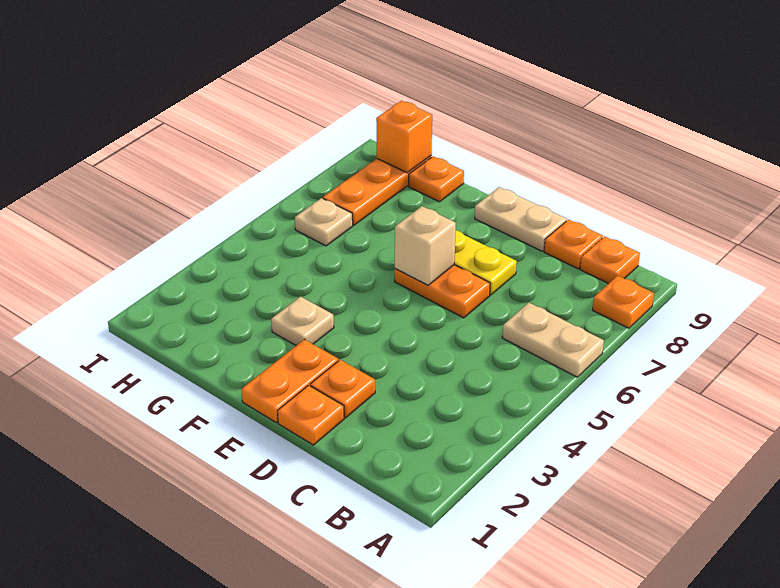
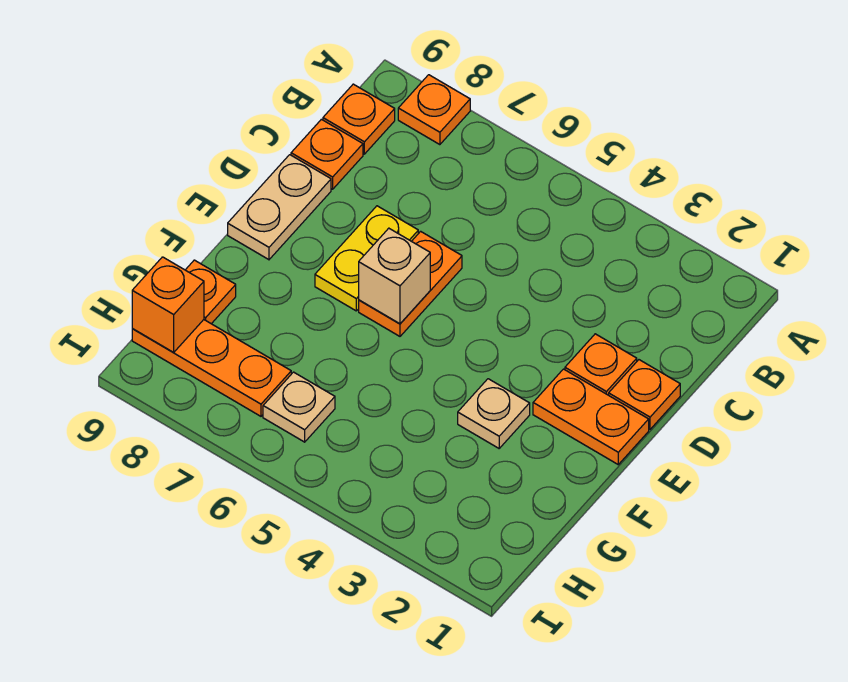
tan plate A6:B6 level 1 -> none

